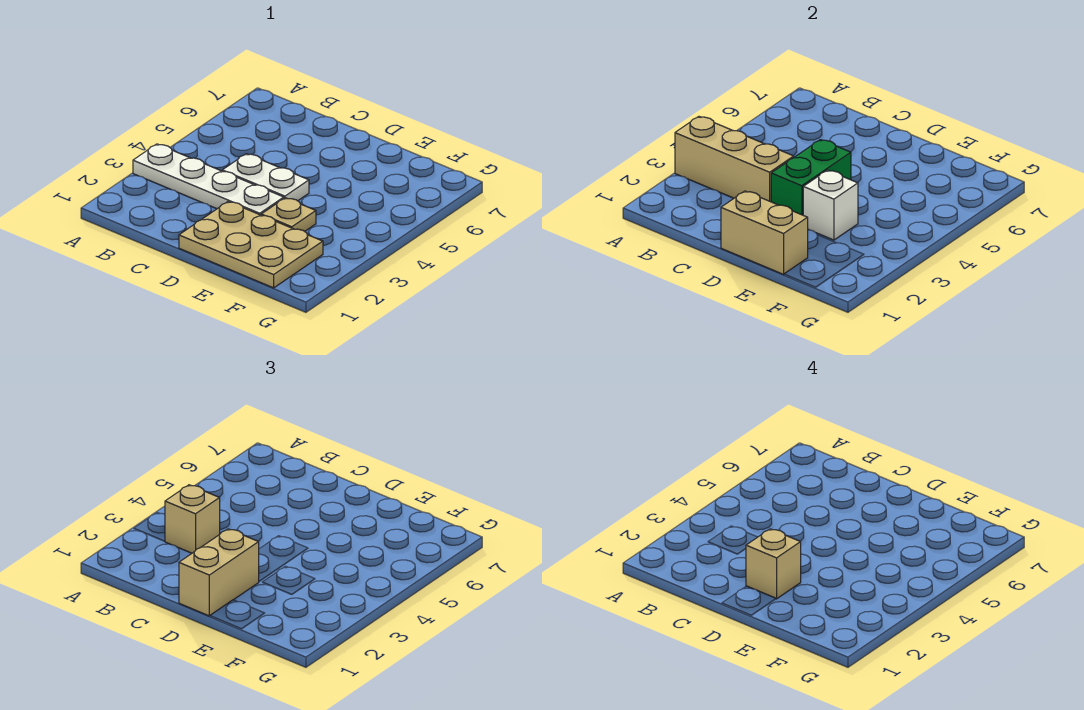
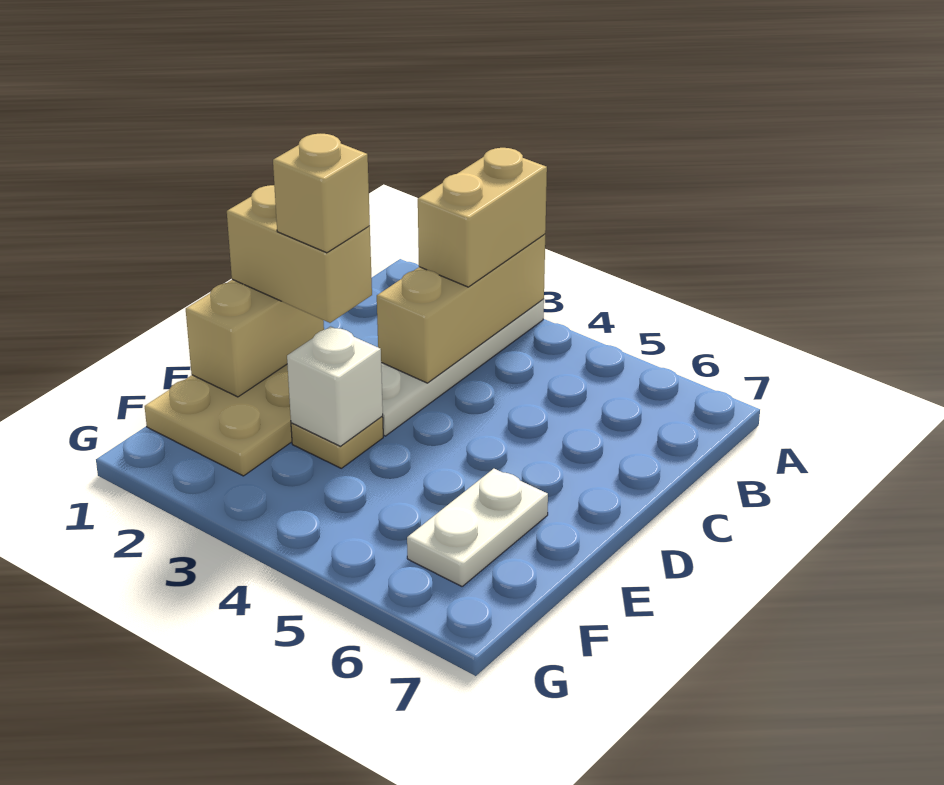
tan brick B3 level 3 -> tan brick A3:B3 level 3
white plate C4:D4 level 1 -> white plate E6:F6 level 1
green brick D3:D4 level 2 -> none

